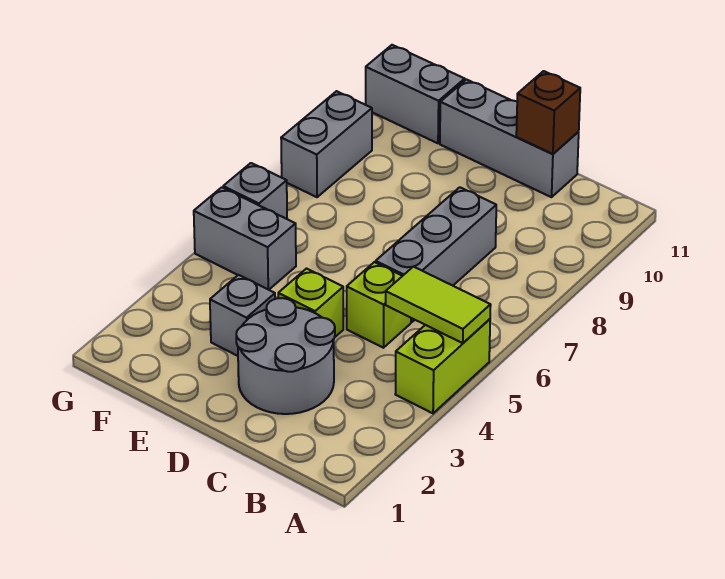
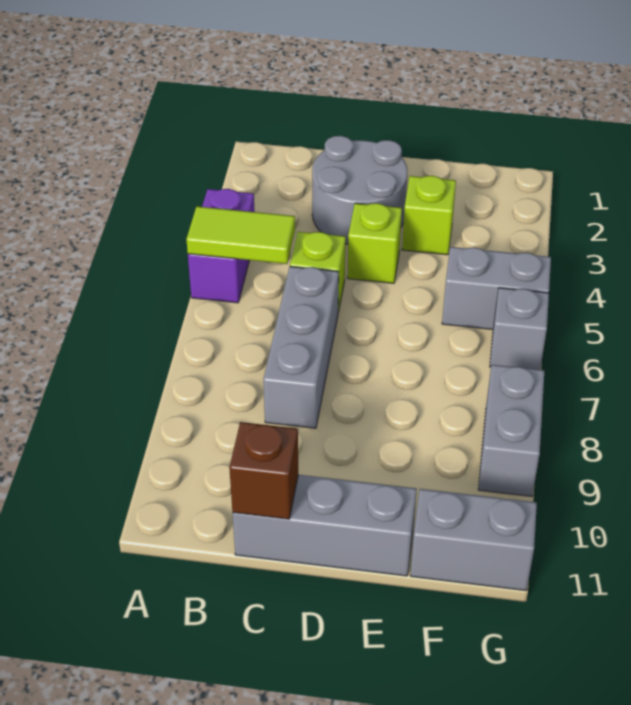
lime brick A4:A5 level 1 -> purple brick A4:A5 level 1
grey brick E3 level 1 -> lime brick E3 level 1

